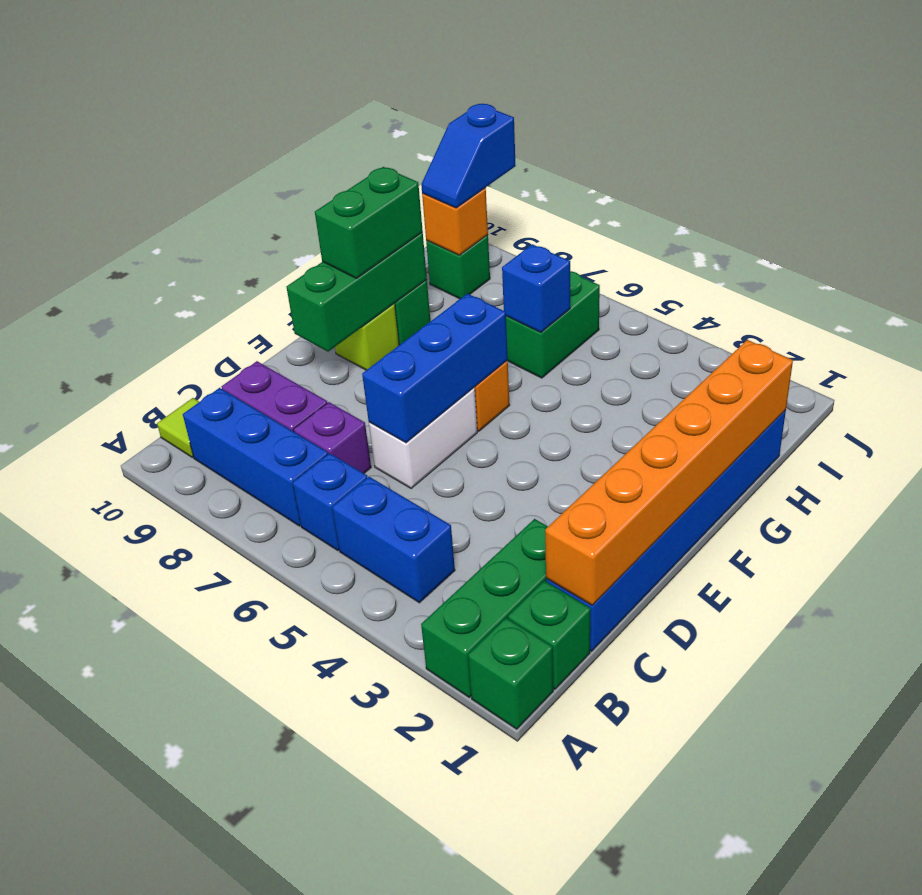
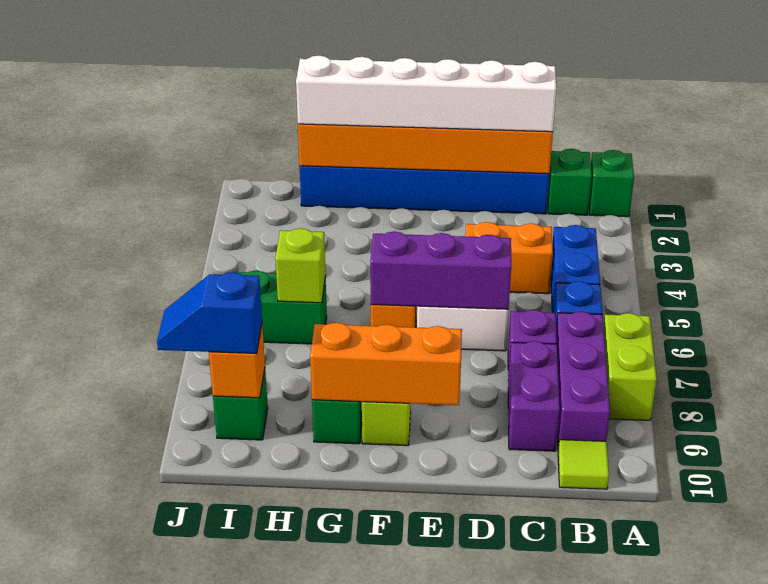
green brick A2:C2 level 1 -> none
none -> lime brick A7:A8 level 1
blue brick B7:B9 level 1 -> purple brick B7:B9 level 1
none -> white brick C1:H1 level 3
none -> orange brick C4:D4 level 1
blue brick D6:F6 level 2 -> purple brick D6:F6 level 2
green brick E9:G9 level 2 -> orange brick E9:G9 level 2
green brick F9:G9 level 3 -> none
blue brick H6 level 2 -> lime brick H6 level 2
blue slope I9:J9 level 3 top J -> blue slope I9:J9 level 3 top I

